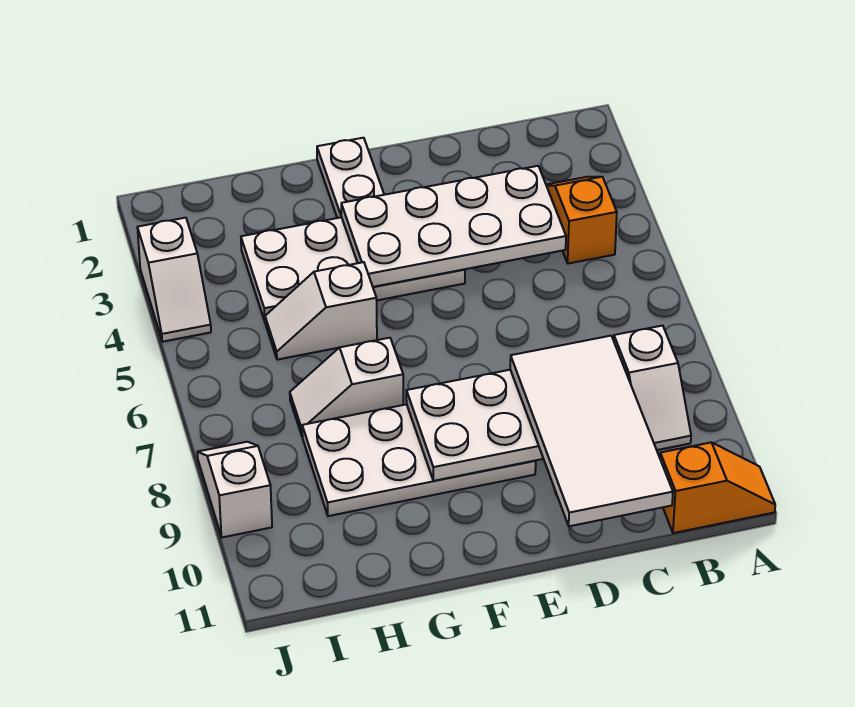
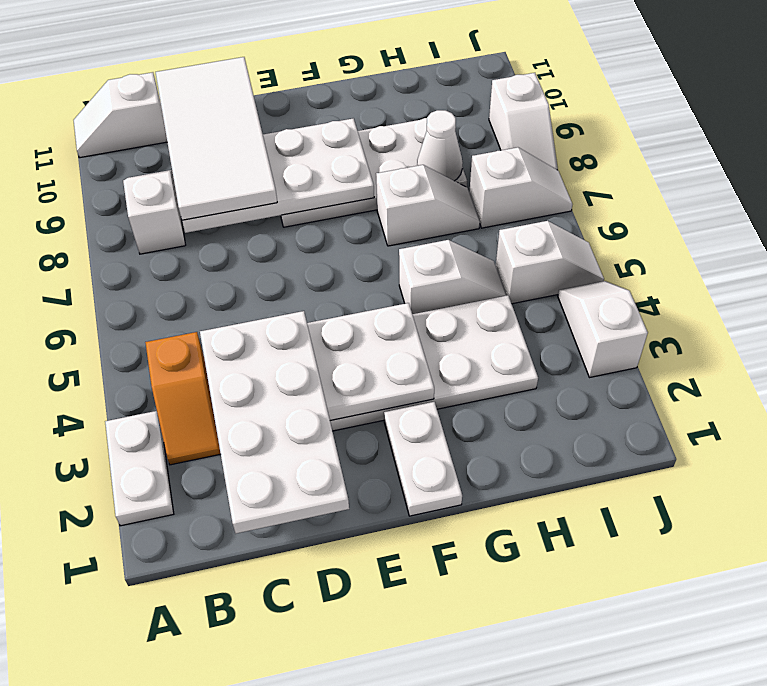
none -> white plate A2:A3 level 1
orange slope A11:B11 level 1 top B -> white slope A11:B11 level 1 top B
none -> white plate C1:D4 level 3
none -> white cone H8 level 2
none -> white slope I5:J5 level 1 top I
none -> white slope I7:J7 level 1 top I

